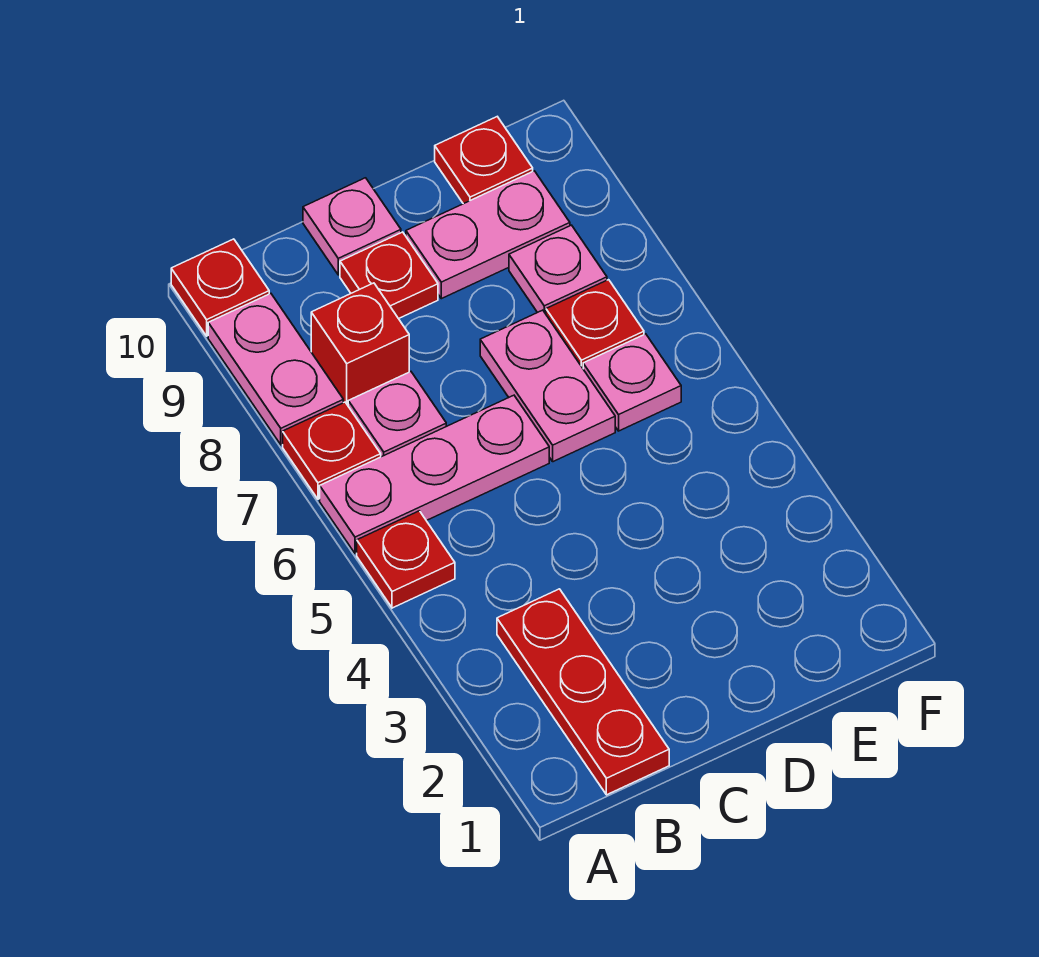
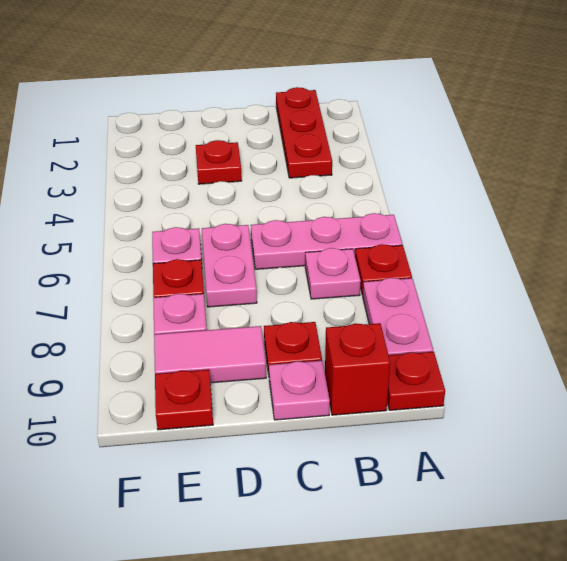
red plate A5 level 1 -> red plate D3 level 1
red brick B8 level 1 -> red brick B10 level 1
pink plate D9:E9 level 1 -> pink tile D9:E9 level 1

